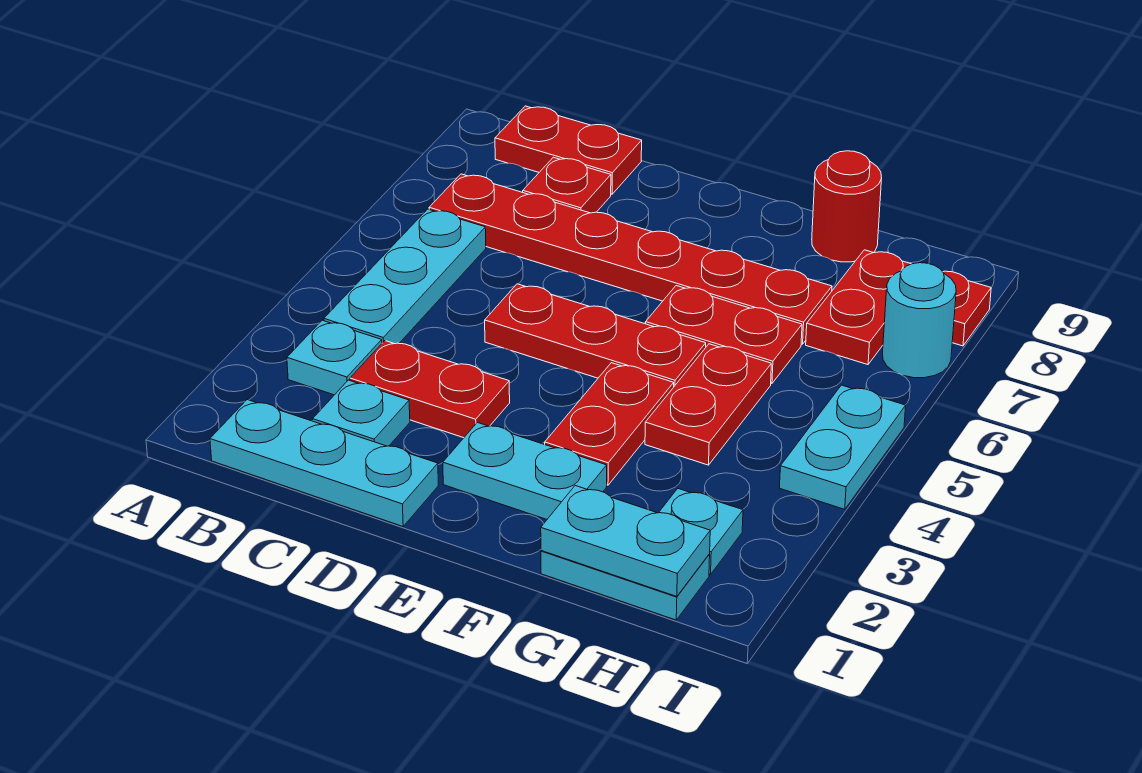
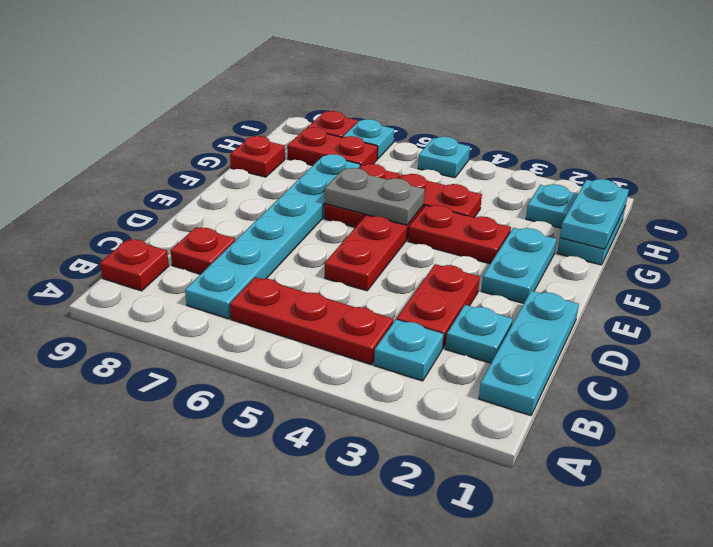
cyan plate B4:B6 level 1 -> red plate B4:B6 level 1
red plate B7:G7 level 1 -> cyan plate B7:G7 level 1
red plate B9:C9 level 1 -> red plate B9 level 1
none -> grey plate F5:F6 level 2
red round brick G9 level 1 -> red plate G9 level 1
cyan plate I4:I5 level 1 -> cyan plate I5 level 1
cyan round brick I7 level 1 -> cyan plate I7 level 1

